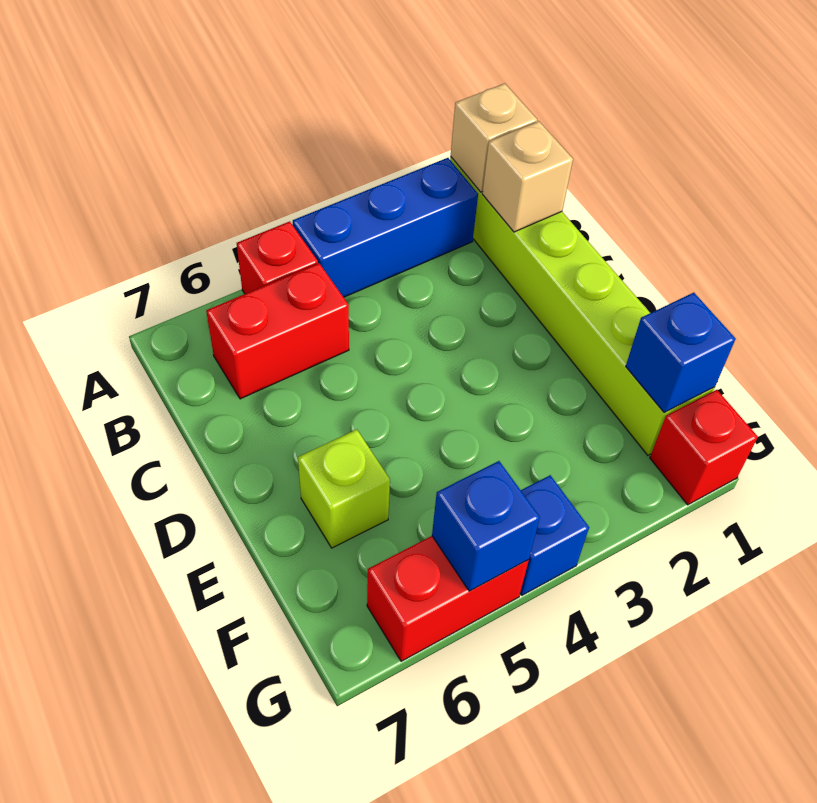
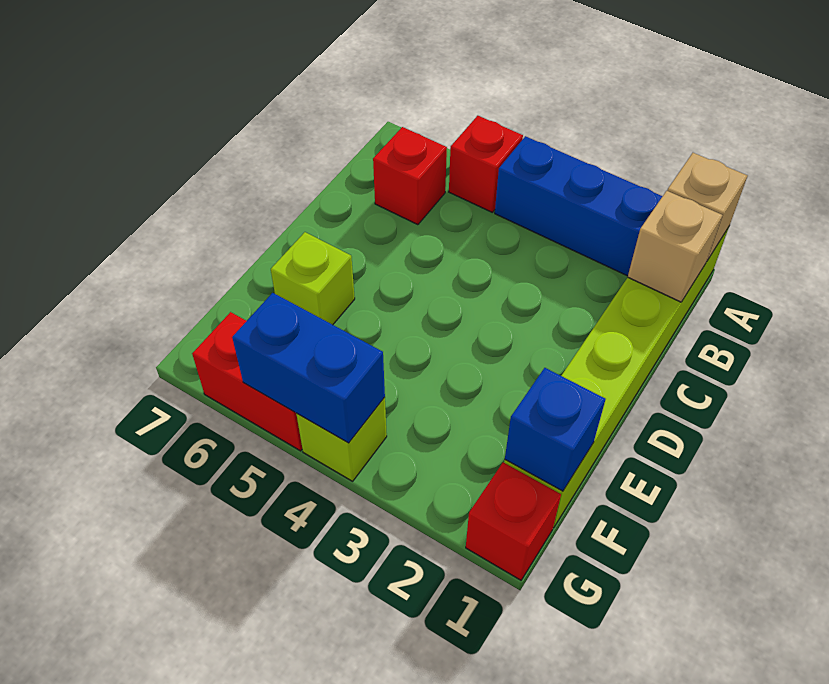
red brick B5:B6 level 1 -> red brick B6 level 1
blue brick G4 level 1 -> lime brick G4 level 1
blue brick G5 level 2 -> blue brick G4:G5 level 2

